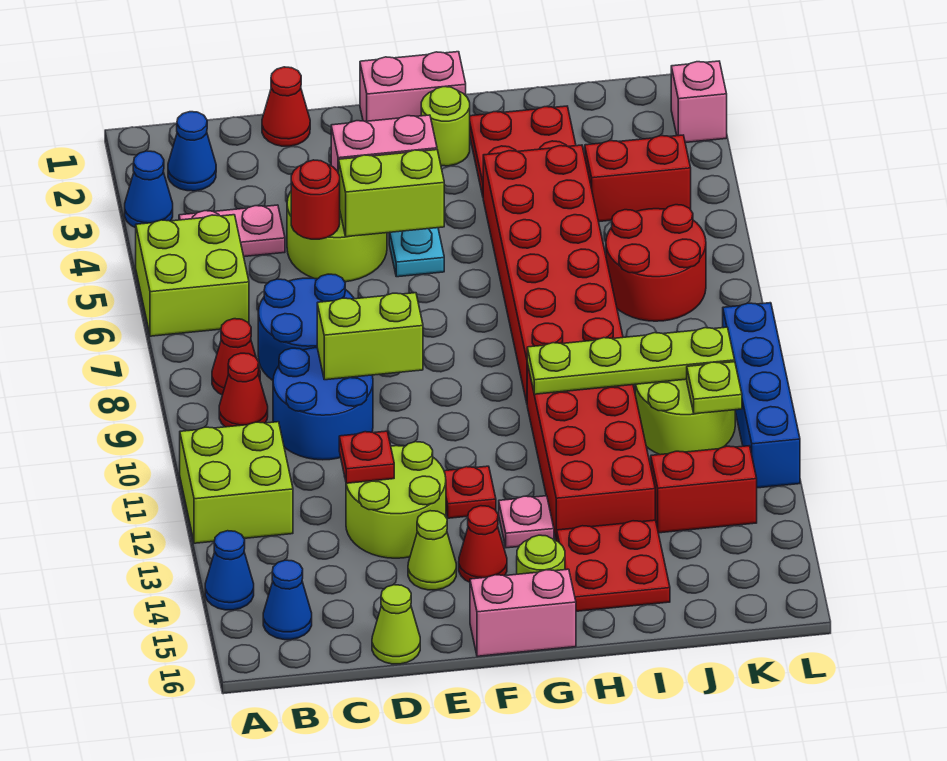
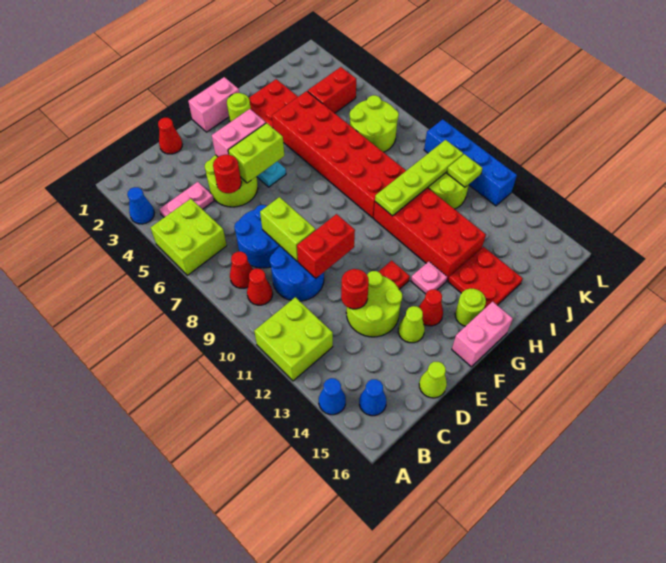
blue cone B2 level 1 -> none
lime brick D9:E9 level 2 -> lime brick D8:D9 level 2
red plate D12 level 2 -> red round brick D12 level 2
red round brick J6:K7 level 1 -> lime round brick J6:K7 level 1
red brick J13:K13 level 1 -> red brick D10:E10 level 2
pink brick L2 level 1 -> none

